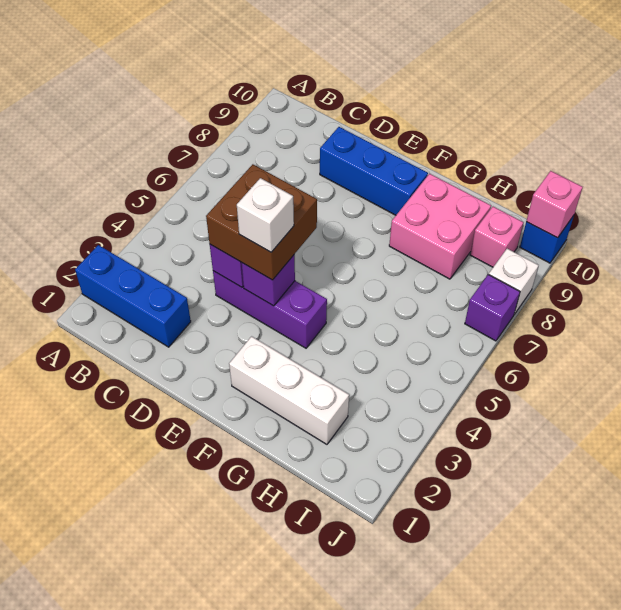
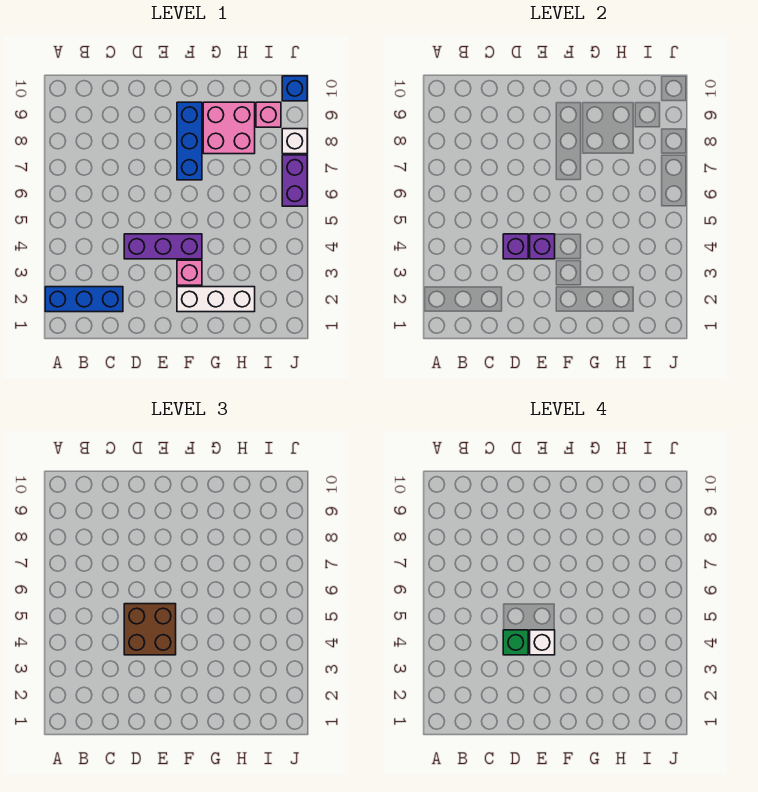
none -> green brick D4 level 4
blue brick D9:F9 level 1 -> blue brick F7:F9 level 1
purple brick J7 level 1 -> purple brick J6:J7 level 1
pink brick J10 level 2 -> pink brick F3 level 1

